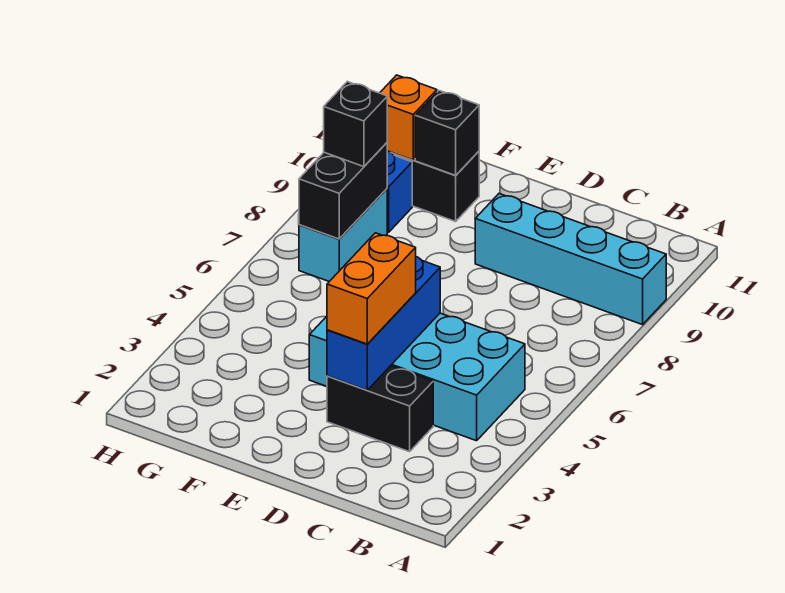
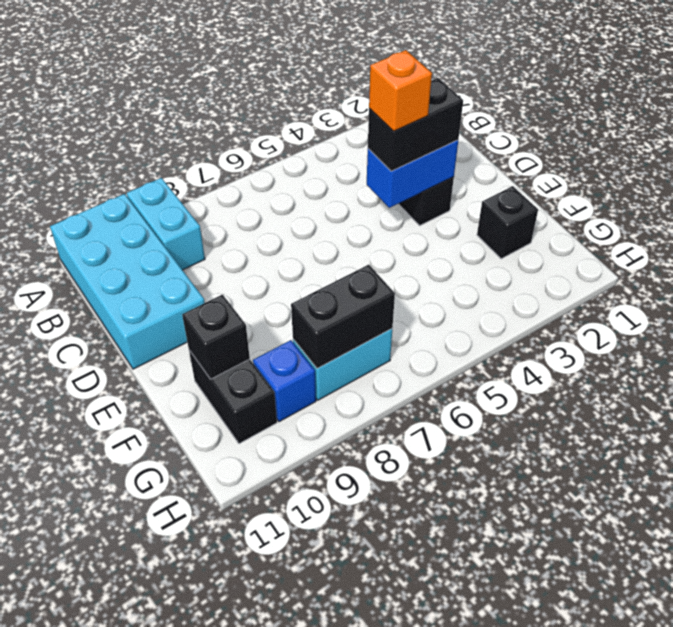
cyan brick A9:D9 level 1 -> cyan brick A9:B9 level 1
cyan brick B4:E5 level 1 -> cyan brick A10:D11 level 1
blue brick D3:D5 level 2 -> blue brick D3:D4 level 2
orange brick D3:D4 level 3 -> black brick D3:D4 level 3
black brick G8 level 3 -> black brick F2 level 1
orange brick G10 level 2 -> orange brick D4 level 4

